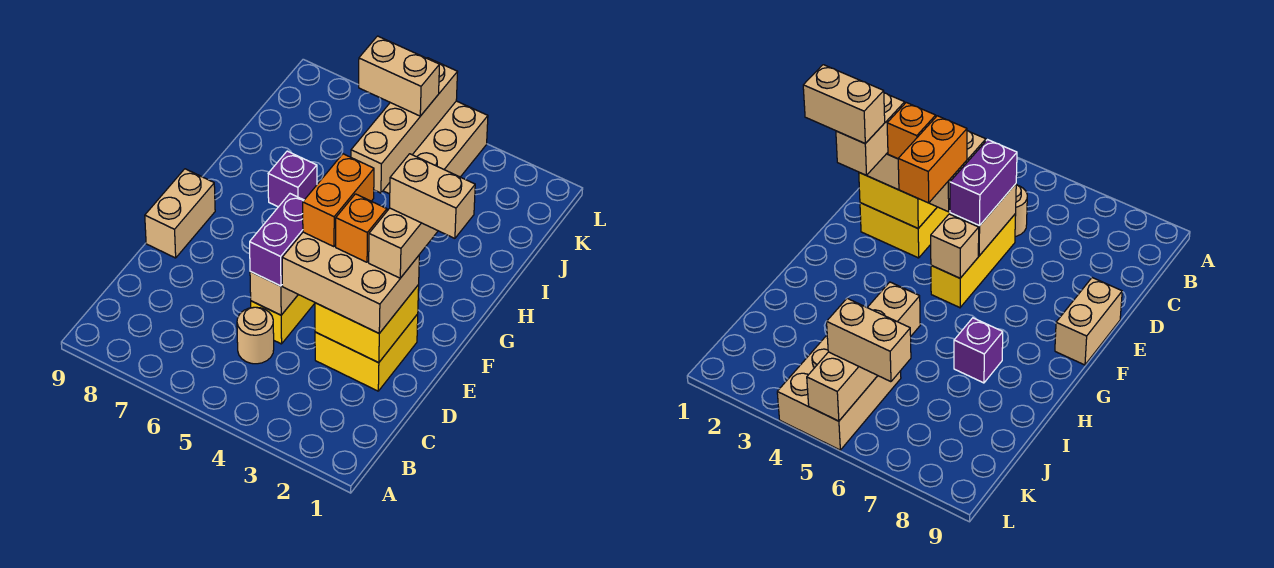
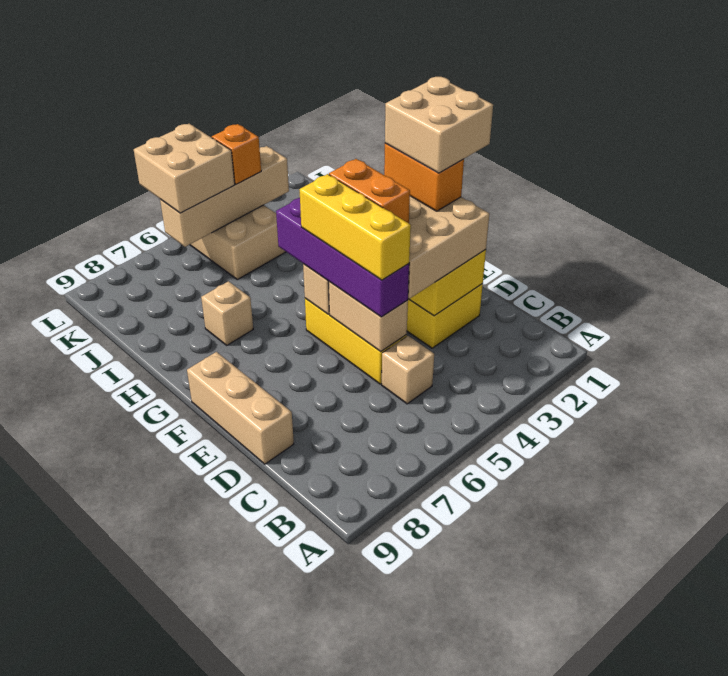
tan round brick C5 level 1 -> tan brick C5 level 1
purple brick D5:E5 level 3 -> purple brick D5:G5 level 3
none -> yellow brick D5:F5 level 4
tan brick E2:F2 level 4 -> orange brick E2:F2 level 4
orange brick E3 level 4 -> orange brick K4 level 3
tan brick E9:F9 level 1 -> tan brick D9:F9 level 1
tan brick F1:F2 level 5 -> tan brick E1:F2 level 5
purple brick H7 level 1 -> tan brick H7 level 1
tan brick I5:L5 level 2 -> tan brick K3:K6 level 2
tan brick K5:K6 level 3 -> tan brick K5:L6 level 3

